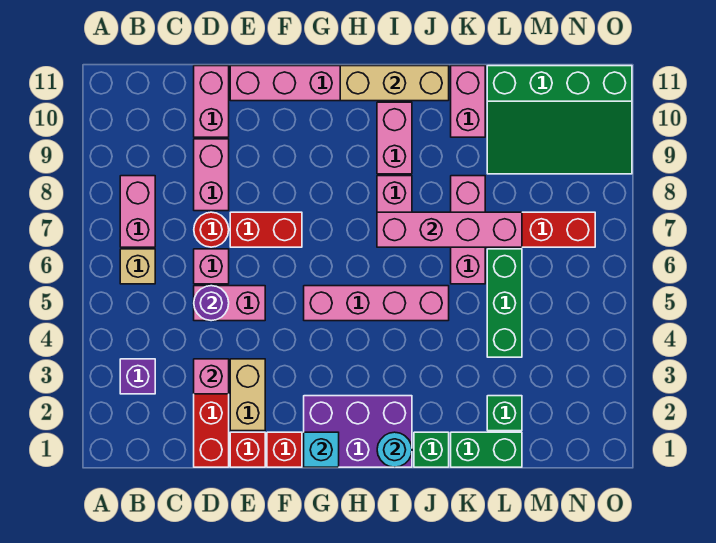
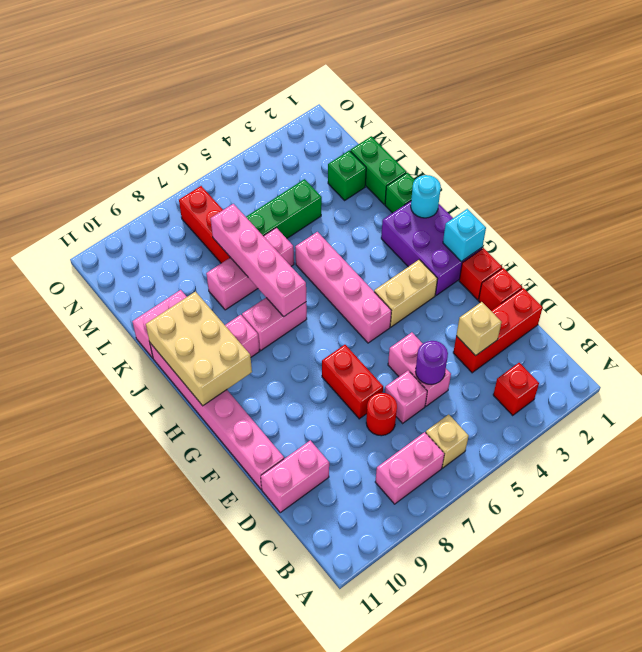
purple brick B3 level 1 -> red brick B3 level 1
pink brick D3 level 2 -> tan brick D3 level 2
pink brick D8:D9 level 1 -> none
tan brick E2:E3 level 1 -> tan brick G3:G4 level 1
tan brick H11:J11 level 2 -> tan brick H10:J11 level 2
green slope L9:O11 level 1 top 11 -> none

